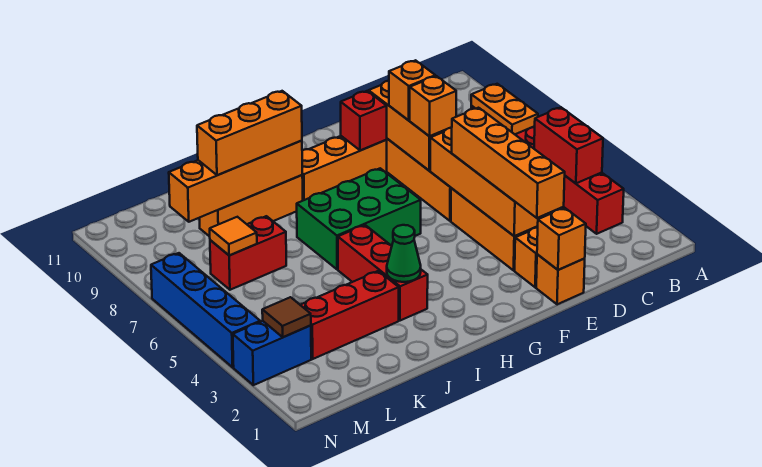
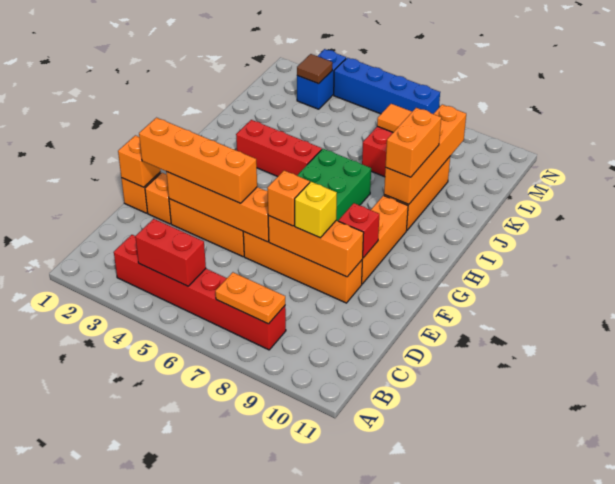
orange brick E8 level 3 -> yellow brick E8 level 3
green cone I3 level 2 -> none
orange brick I9:K9 level 3 -> orange brick I9:J9 level 3
red brick J3:L3 level 1 -> none

